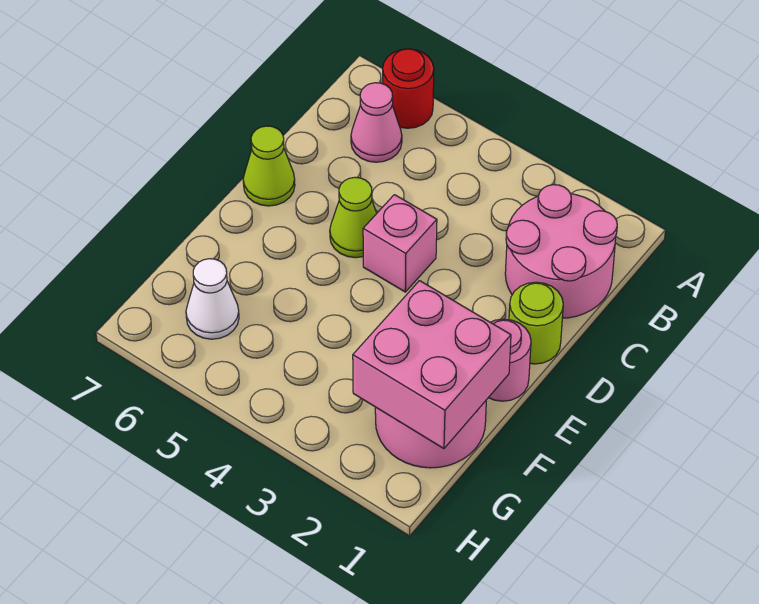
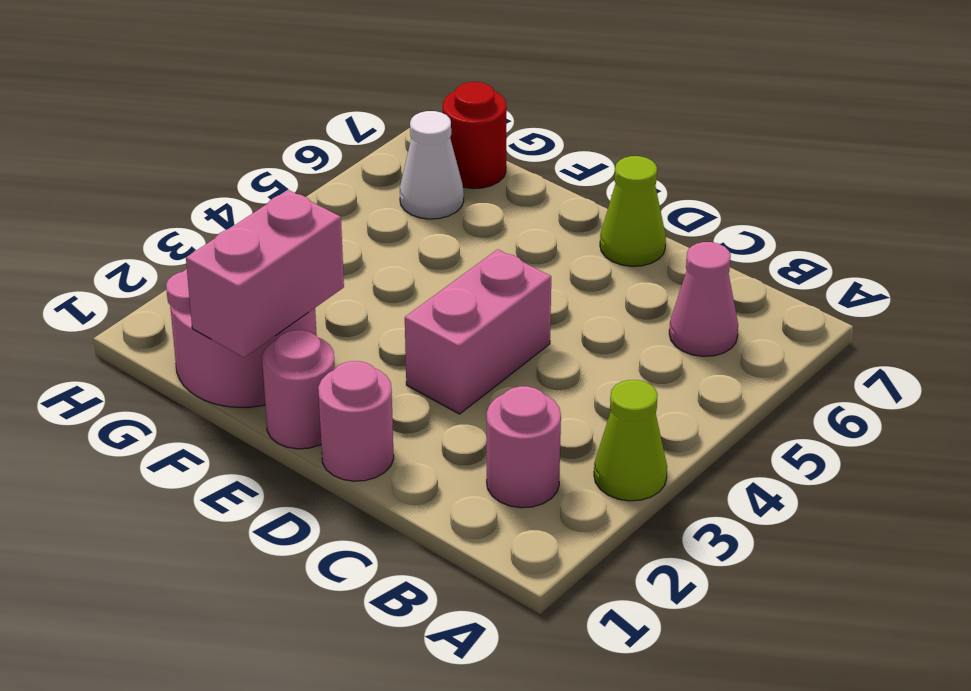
red round brick A6 level 1 -> red round brick G7 level 1
pink round brick B1:C2 level 1 -> pink round brick B2 level 1
lime round brick D1 level 1 -> pink round brick D1 level 1
pink brick D4 level 1 -> pink brick D3:D4 level 1
lime cone D5 level 1 -> lime cone A3 level 1
pink brick F1:G2 level 2 -> pink brick F1:F2 level 2

